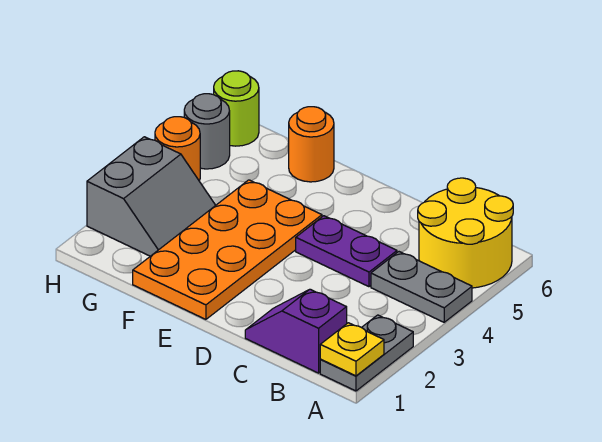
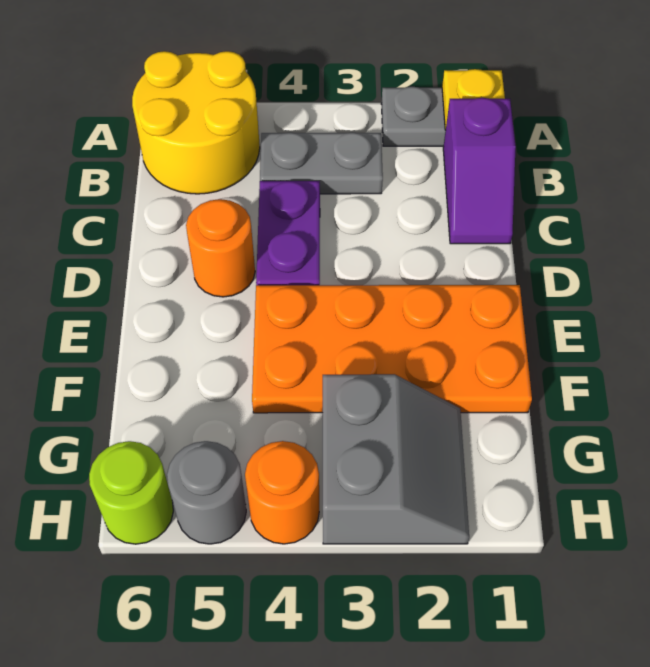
grey plate A4:B4 level 1 -> grey plate B3:B4 level 1
orange round brick F6 level 1 -> orange round brick D5 level 1
grey slope G2:H3 level 1 top H -> grey slope G2:H3 level 1 top 3

